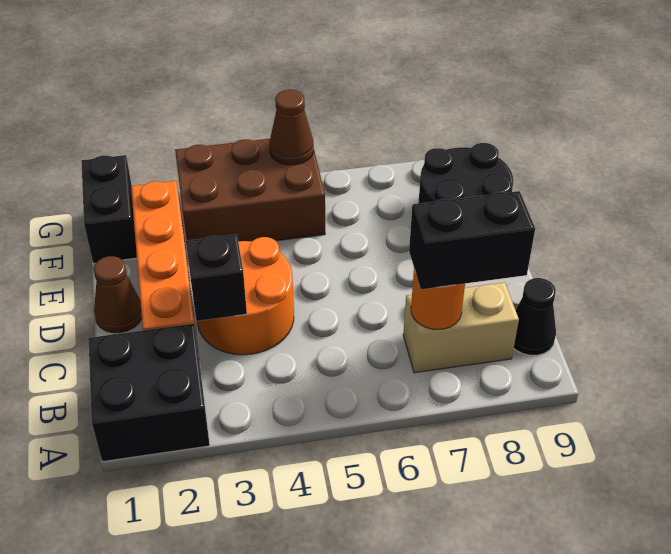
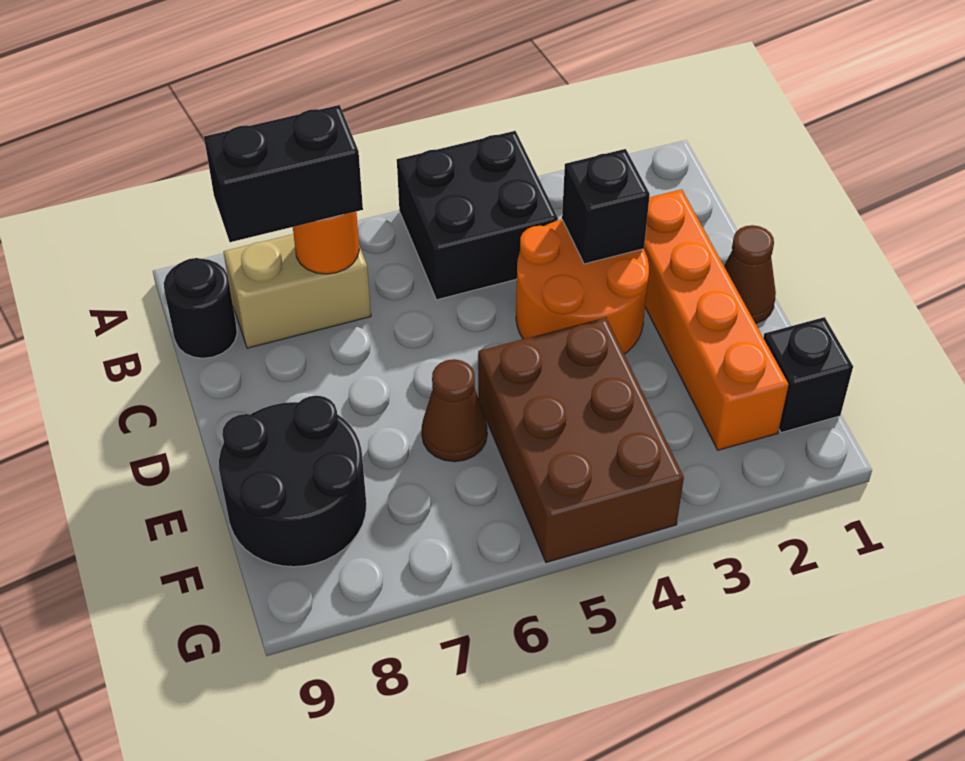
black brick A1:B2 level 1 -> black brick A4:B5 level 1
black cone B9 level 1 -> black round brick B9 level 1
black brick F1:G1 level 1 -> black brick F1 level 1
brown brick F3:G5 level 1 -> brown brick E4:G5 level 1
brown cone G5 level 2 -> brown cone E6 level 1

